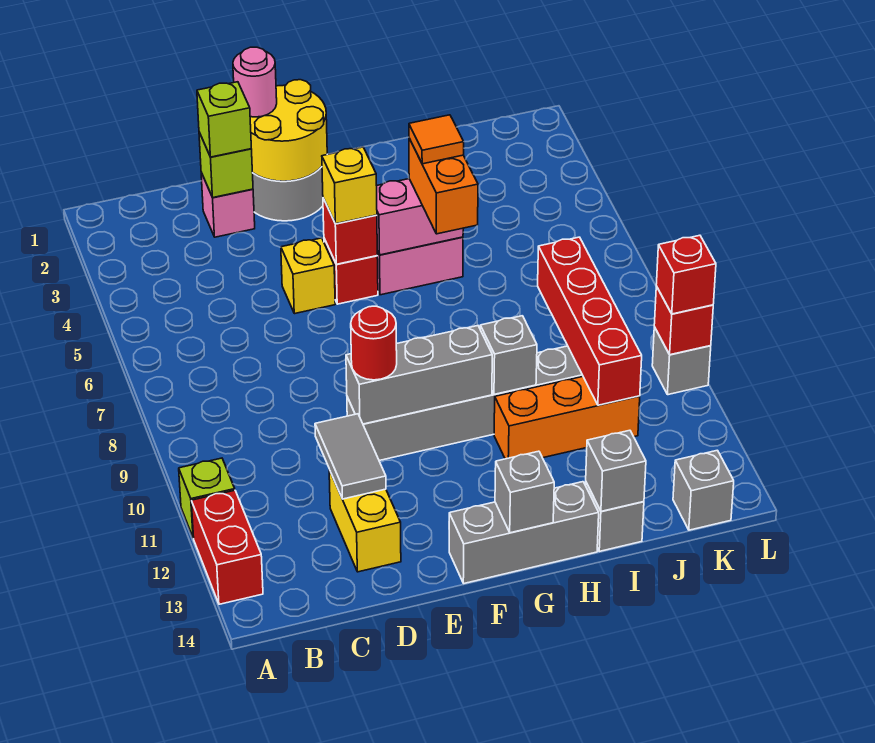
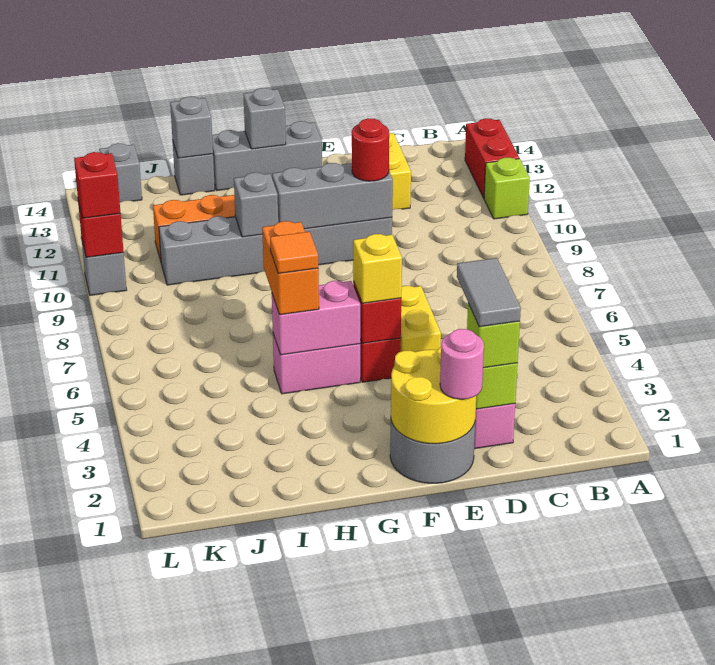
grey tile D11:D12 level 2 -> grey tile D2:D3 level 4
yellow brick E5 level 1 -> yellow brick E5:E6 level 1
red brick J8:J11 level 2 -> none

